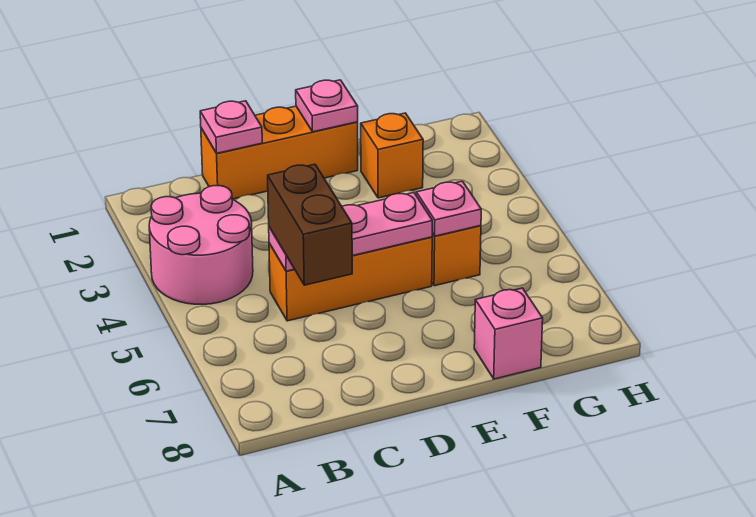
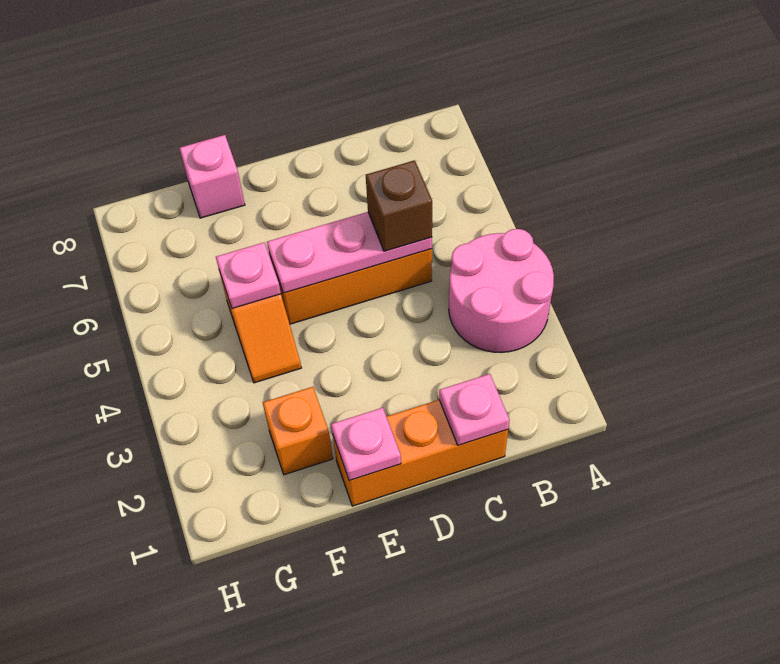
brown brick C5:C6 level 3 -> brown brick C5 level 3

